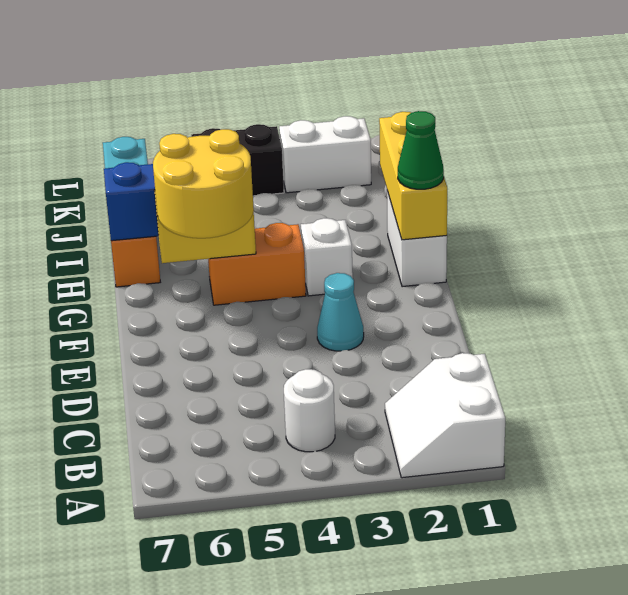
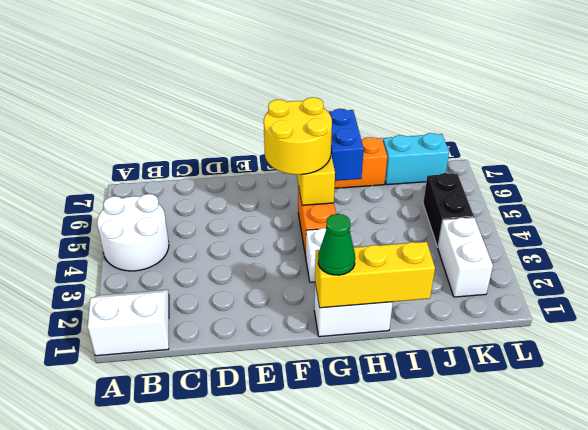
white round brick B4 level 1 -> white round brick A4:B5 level 1
cyan cone E3 level 1 -> none

